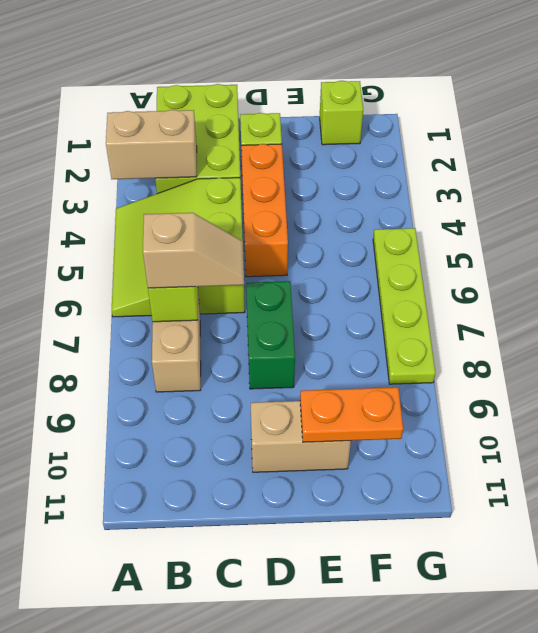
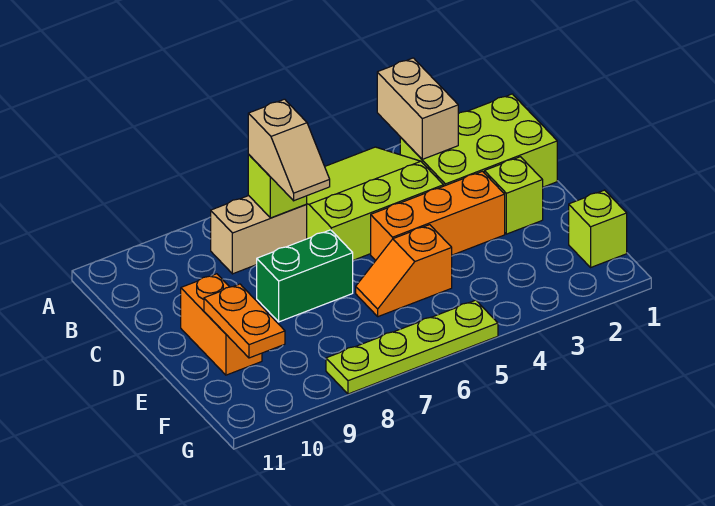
tan brick D10:E10 level 1 -> orange brick D10:E10 level 1
none -> orange slope E5:E6 level 1 top 5

